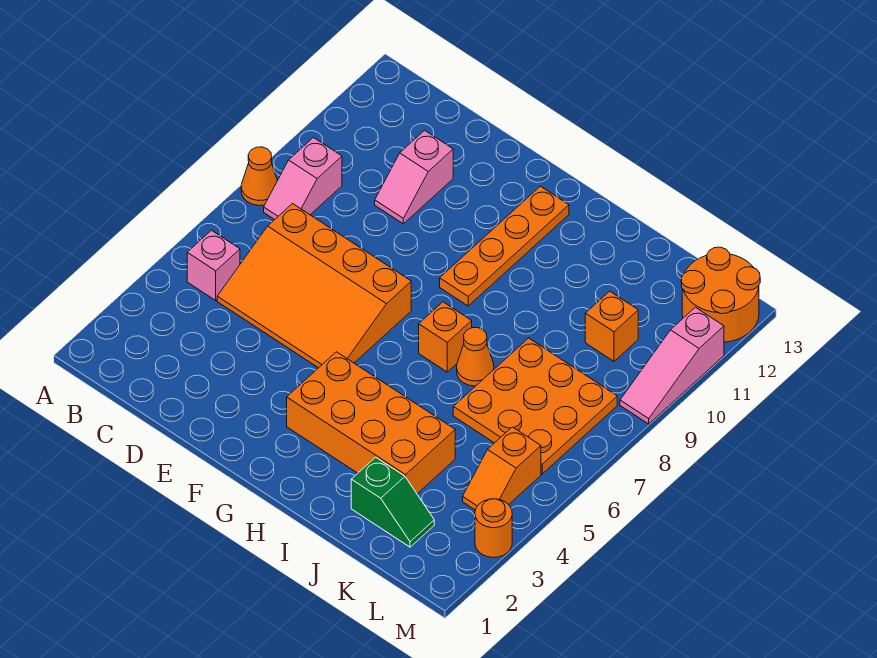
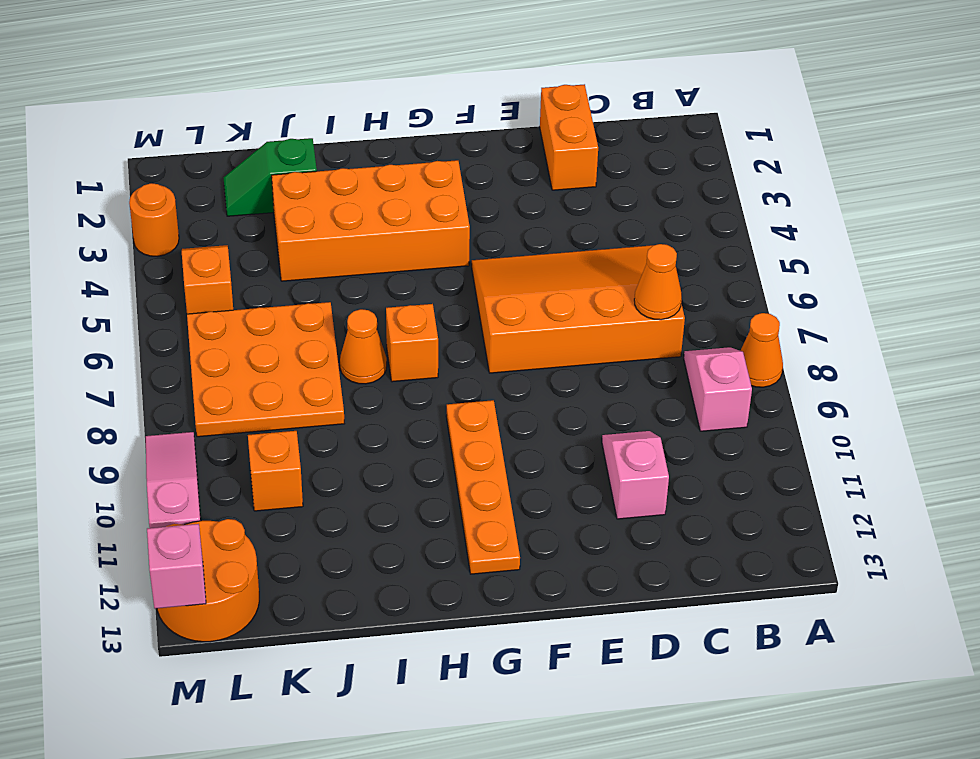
pink brick B5 level 1 -> pink brick M13 level 2
none -> orange cone C7 level 2
none -> orange brick D1:D2 level 1

